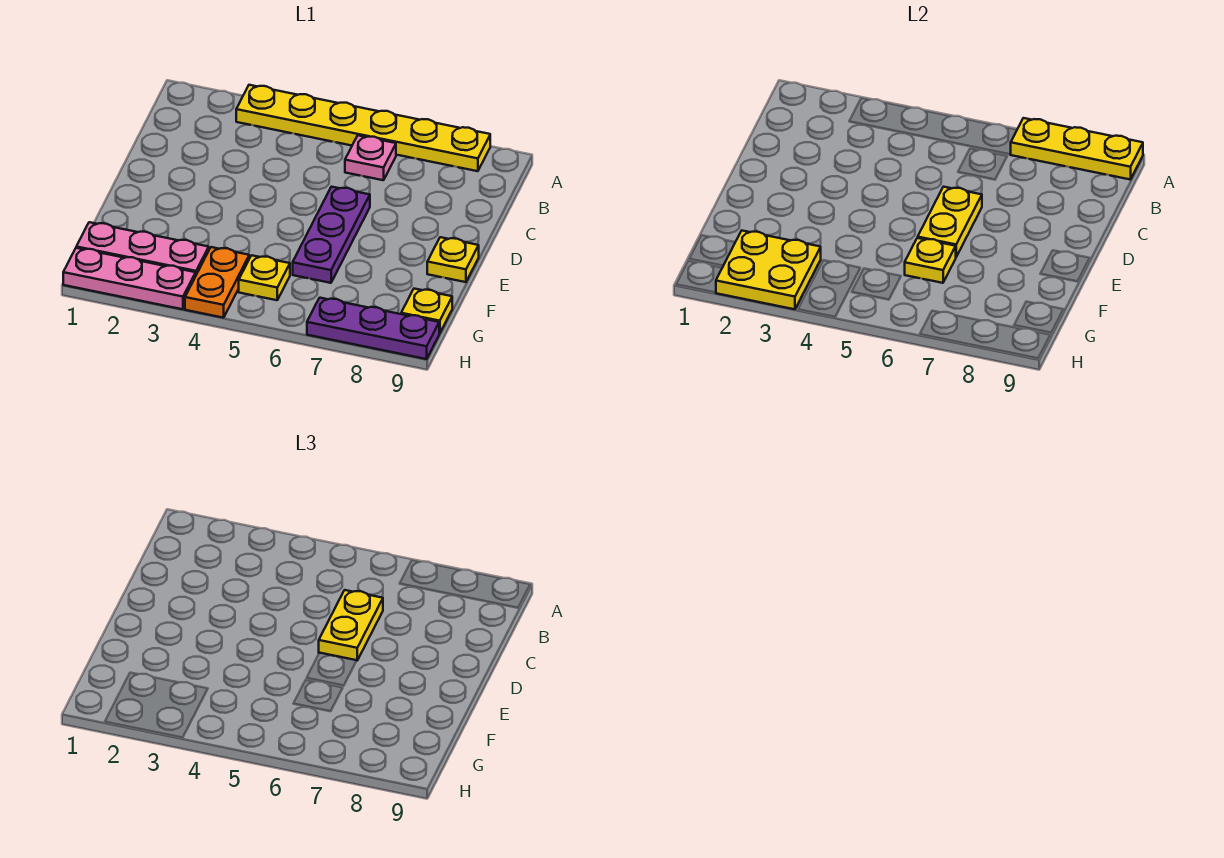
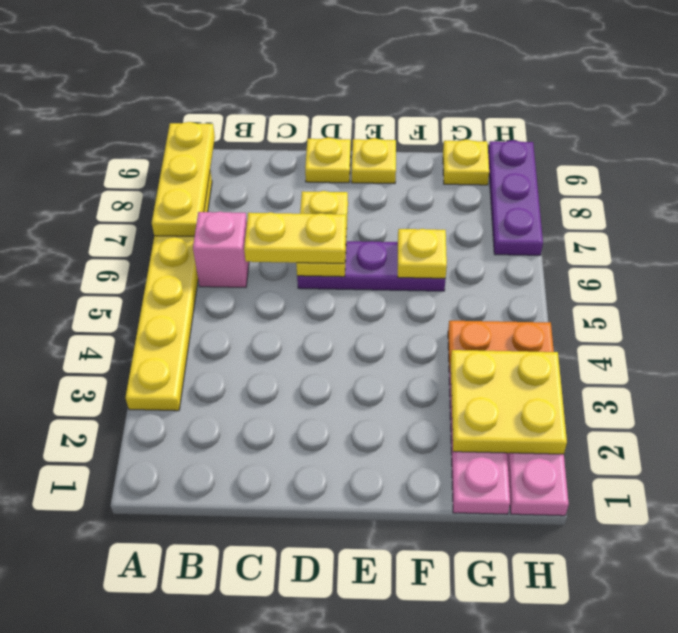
pink plate B6 level 1 -> pink brick B6 level 1
yellow plate D6:E6 level 2 -> yellow plate D6:D7 level 2
yellow plate G5 level 1 -> yellow plate D9 level 1

